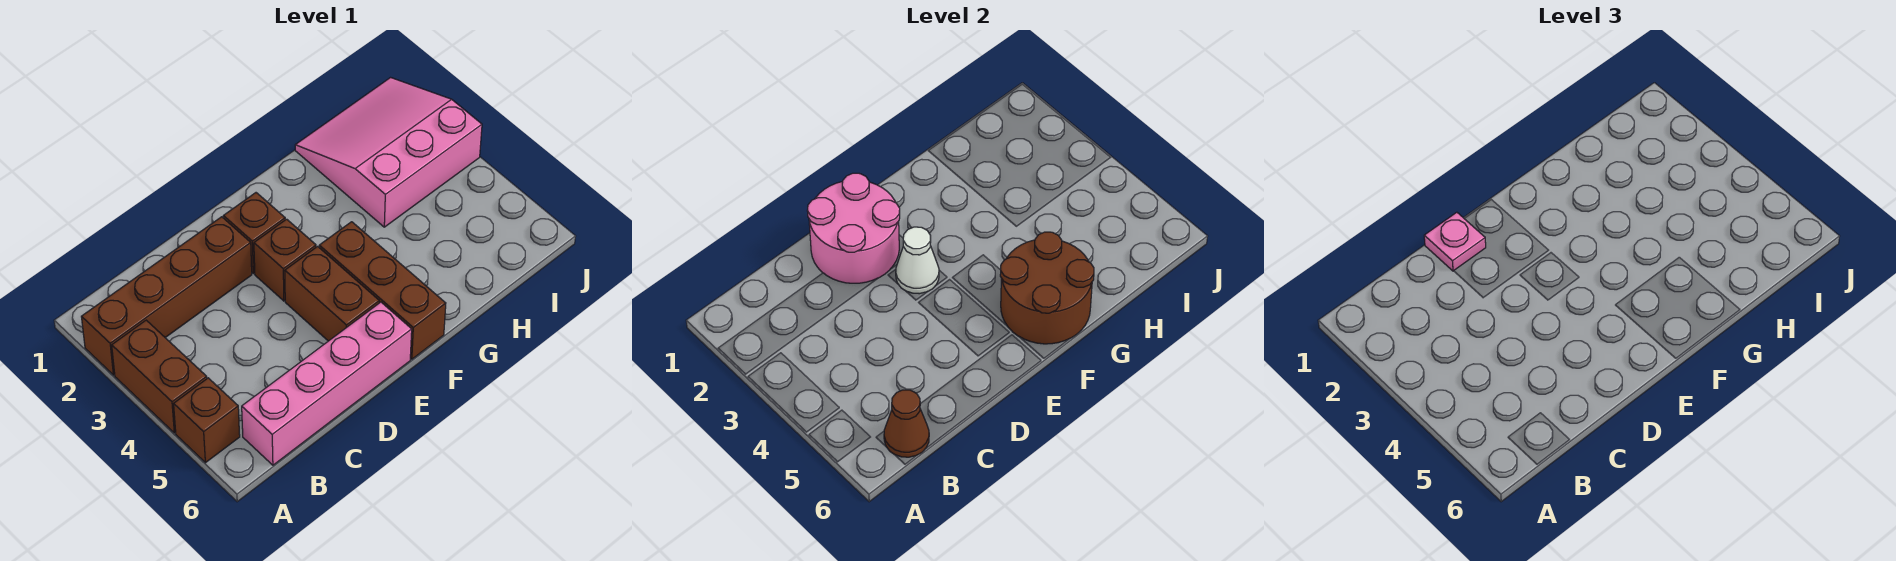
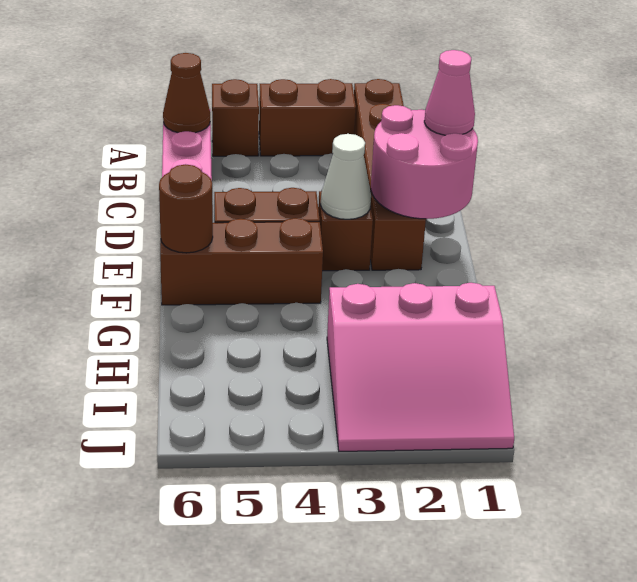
pink plate D1 level 3 -> pink cone D1 level 3
brown round brick F5:G6 level 2 -> brown round brick F6 level 2
pink slope H1:J3 level 1 top 3 -> pink slope H1:J3 level 1 top H

